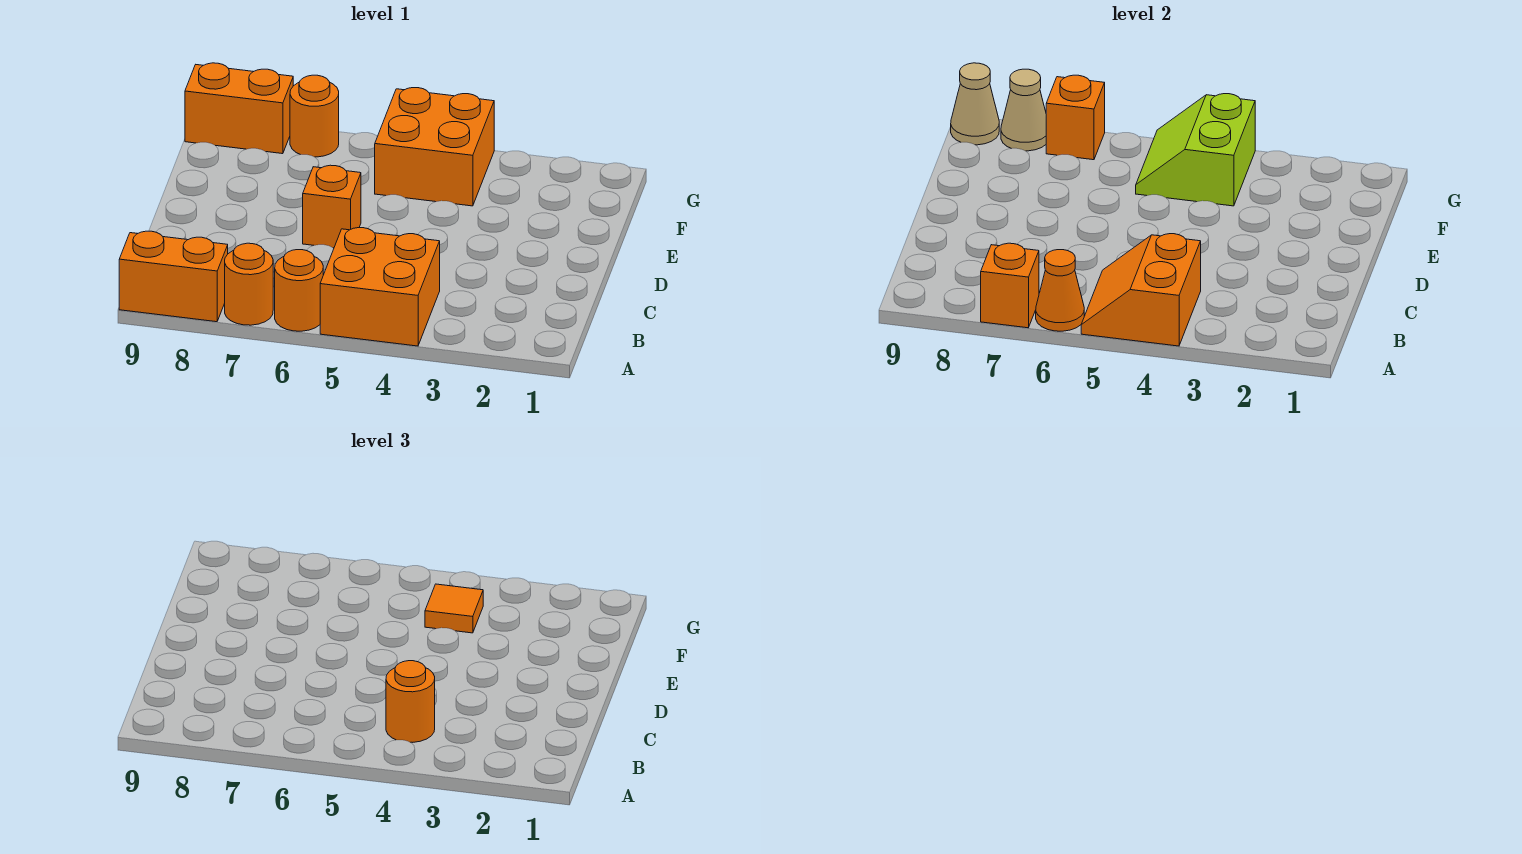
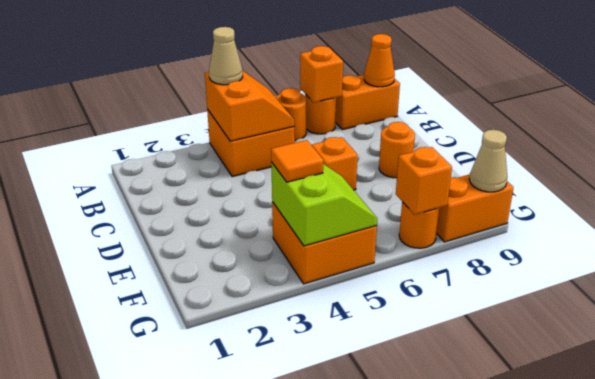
orange cone A6 level 2 -> orange cone A9 level 2
orange round brick B4 level 3 -> orange round brick D8 level 1
tan cone G8 level 2 -> tan cone A4 level 3

